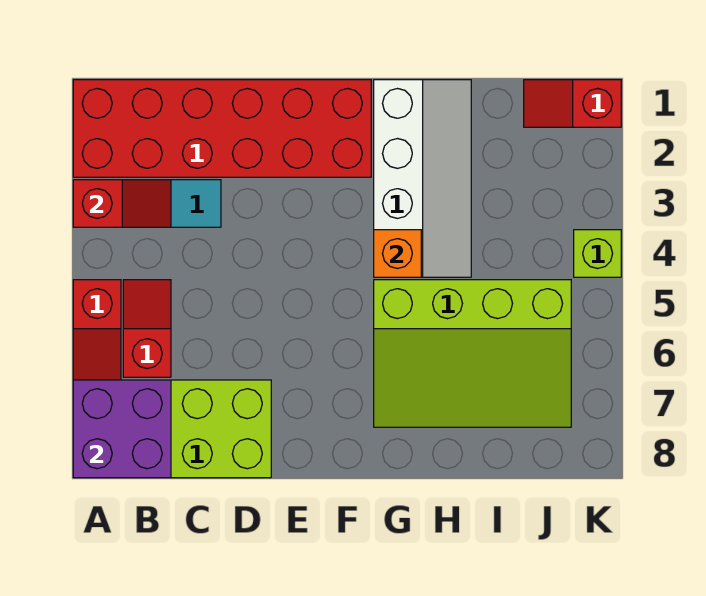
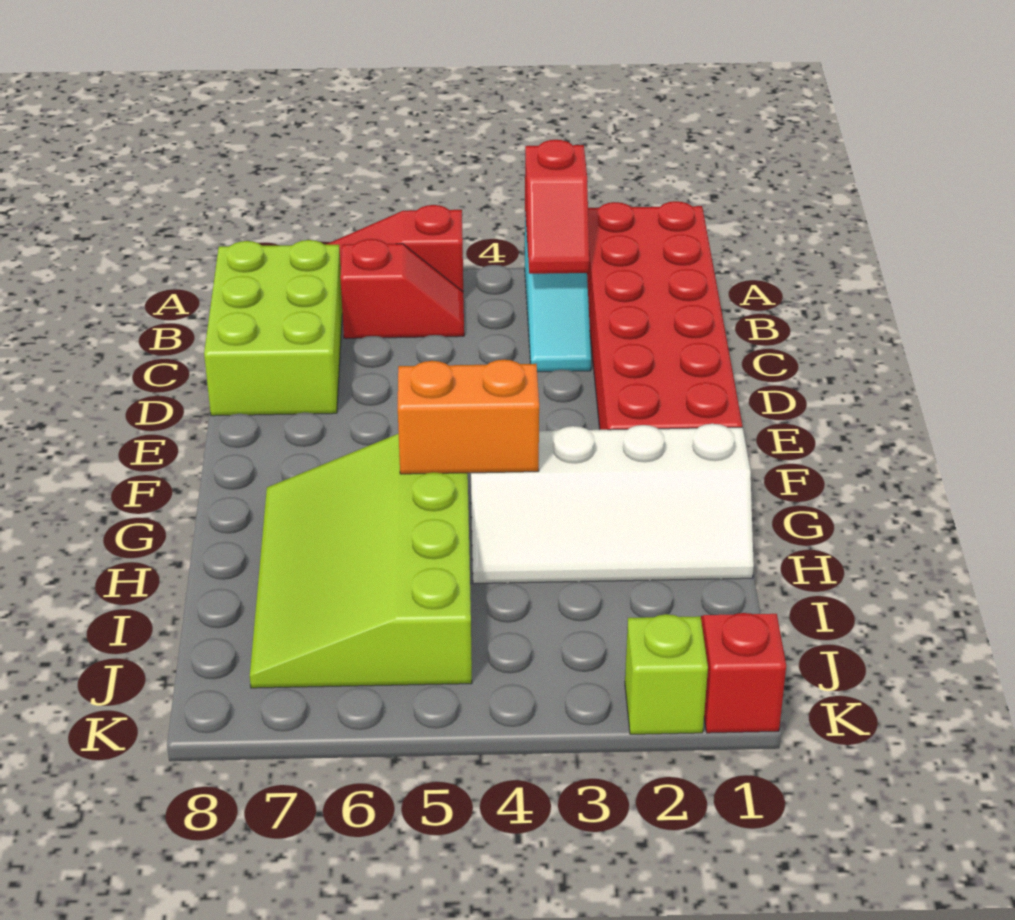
purple brick A7:B8 level 2 -> none
orange brick G4 level 2 -> orange brick G4:G5 level 2
lime brick K4 level 1 -> lime brick K2 level 1

